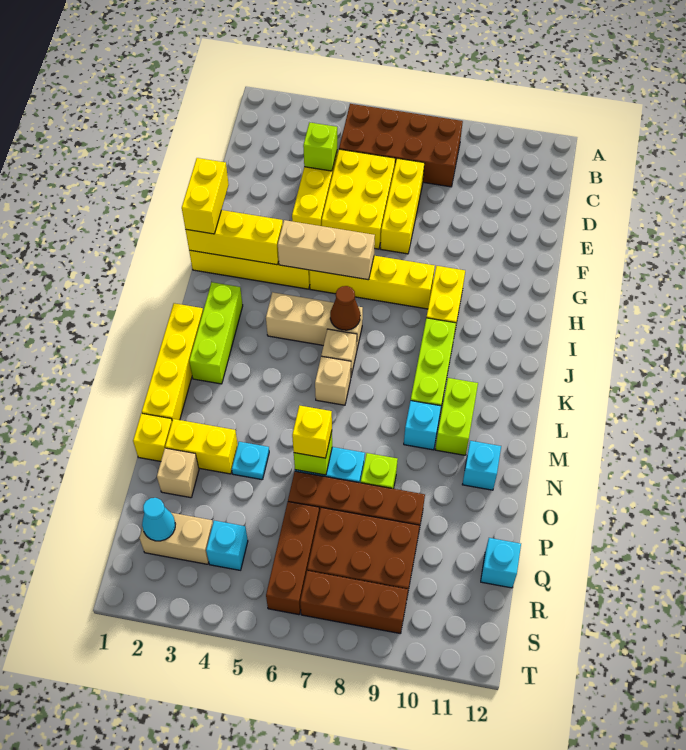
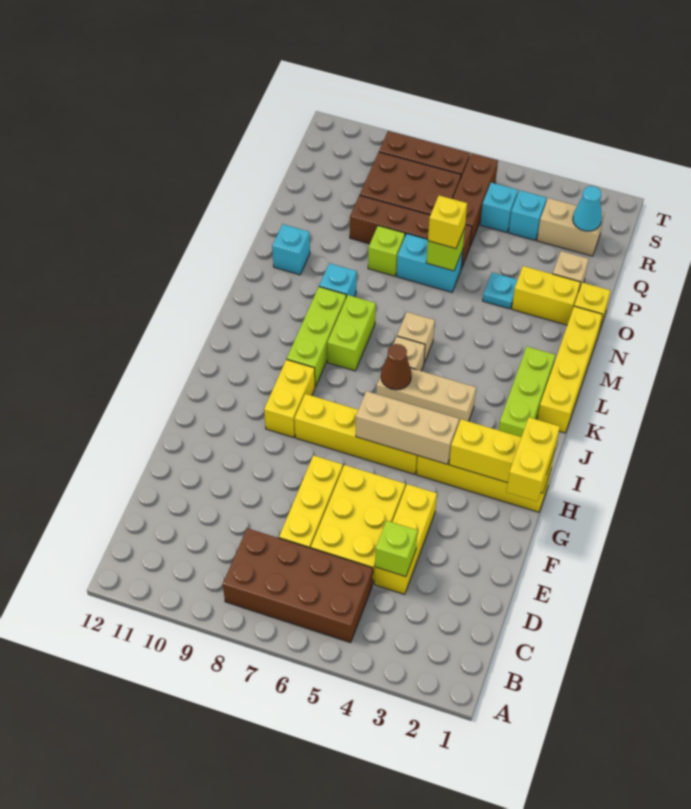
lime brick L10:M10 level 1 -> lime brick K8:L8 level 1
cyan brick Q12 level 1 -> cyan brick R5 level 1

